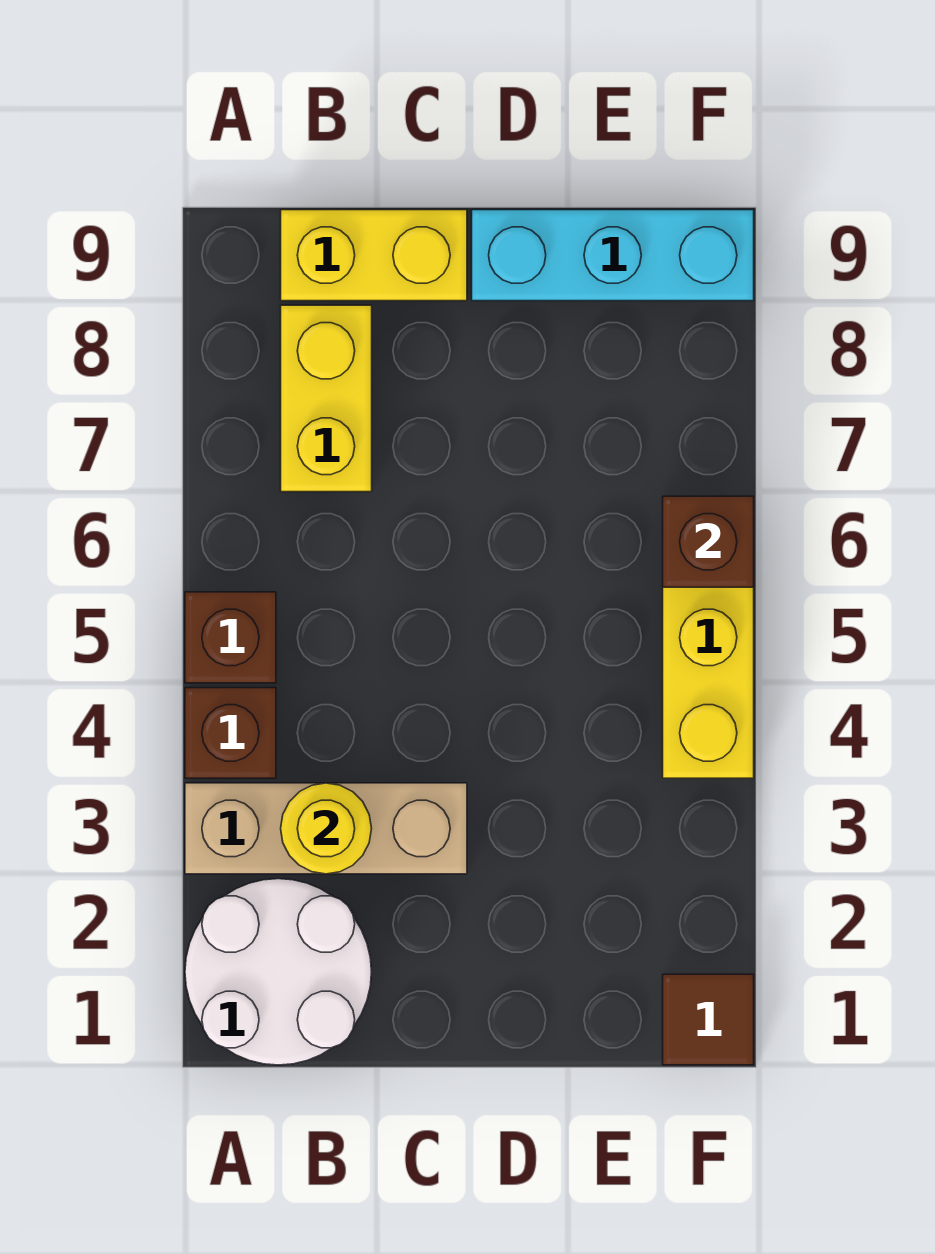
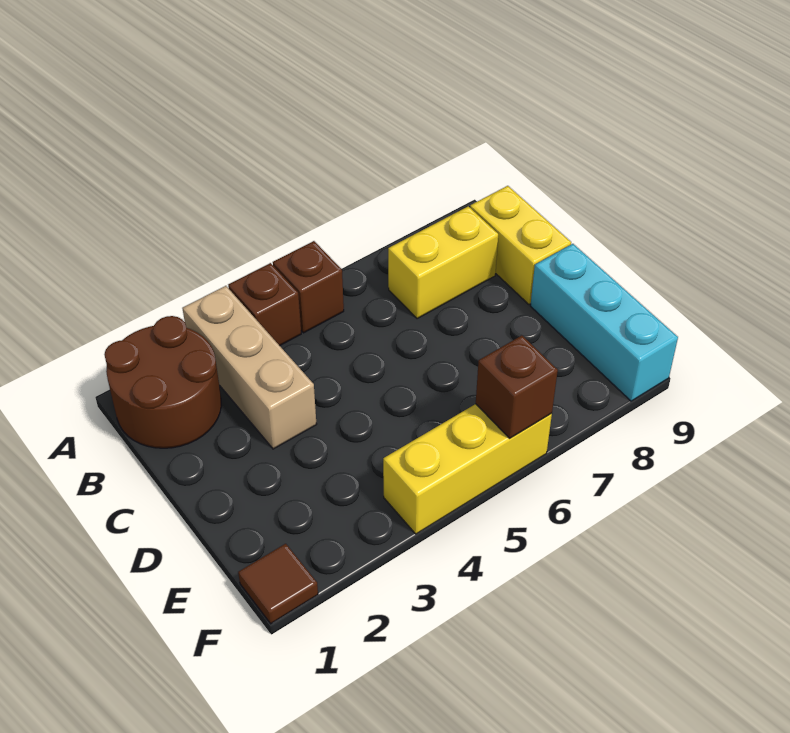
white round brick A1:B2 level 1 -> brown round brick A1:B2 level 1
yellow round brick B3 level 2 -> none

